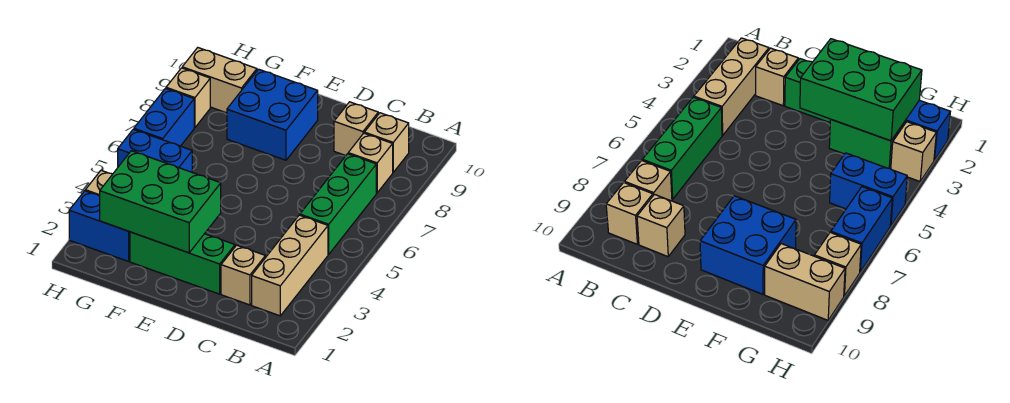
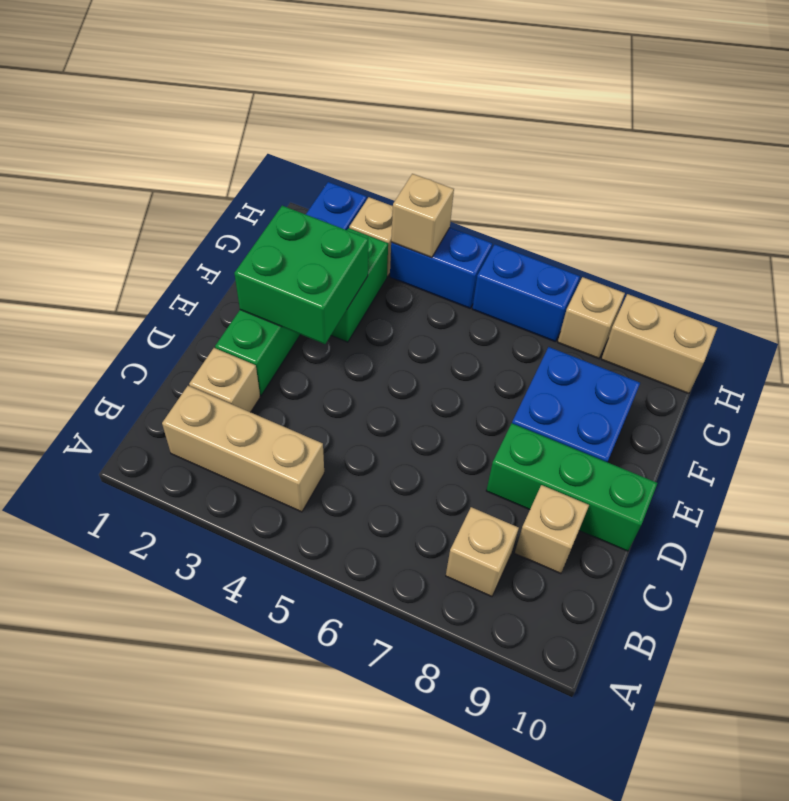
green brick B5:B7 level 1 -> green brick D8:D10 level 1
tan brick B9 level 1 -> tan brick H4 level 2
green brick E2:G3 level 2 -> green brick E2:F3 level 2
blue brick G5:H5 level 1 -> blue brick H4:H5 level 1
tan brick G9:H9 level 1 -> tan brick H9:H10 level 1

